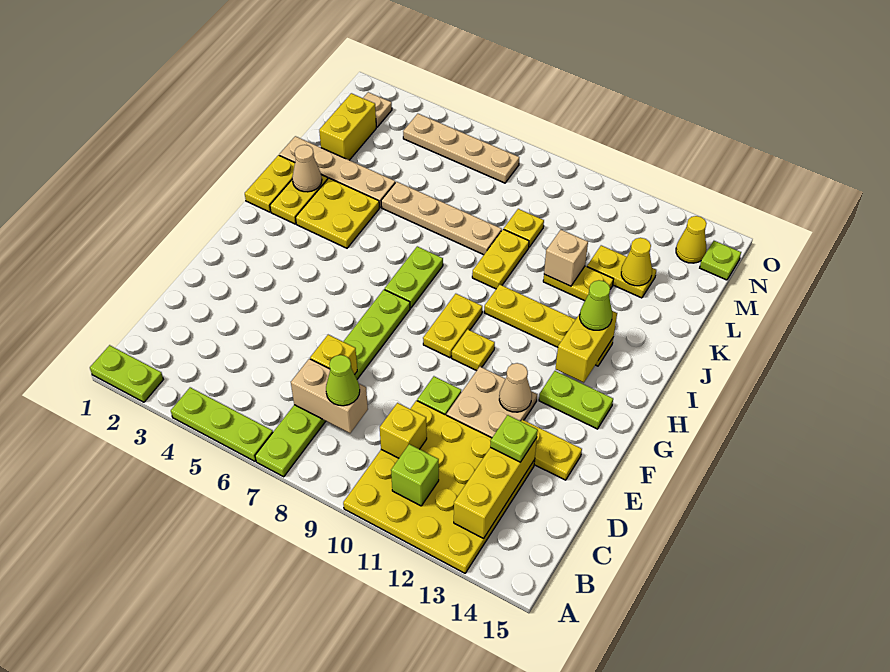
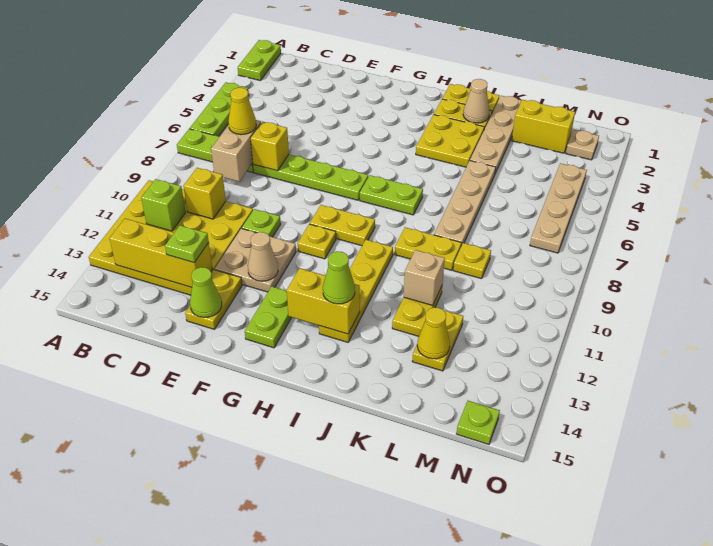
lime cone C8 level 3 -> lime cone E14 level 2
yellow cone N14 level 1 -> yellow cone C7 level 3

